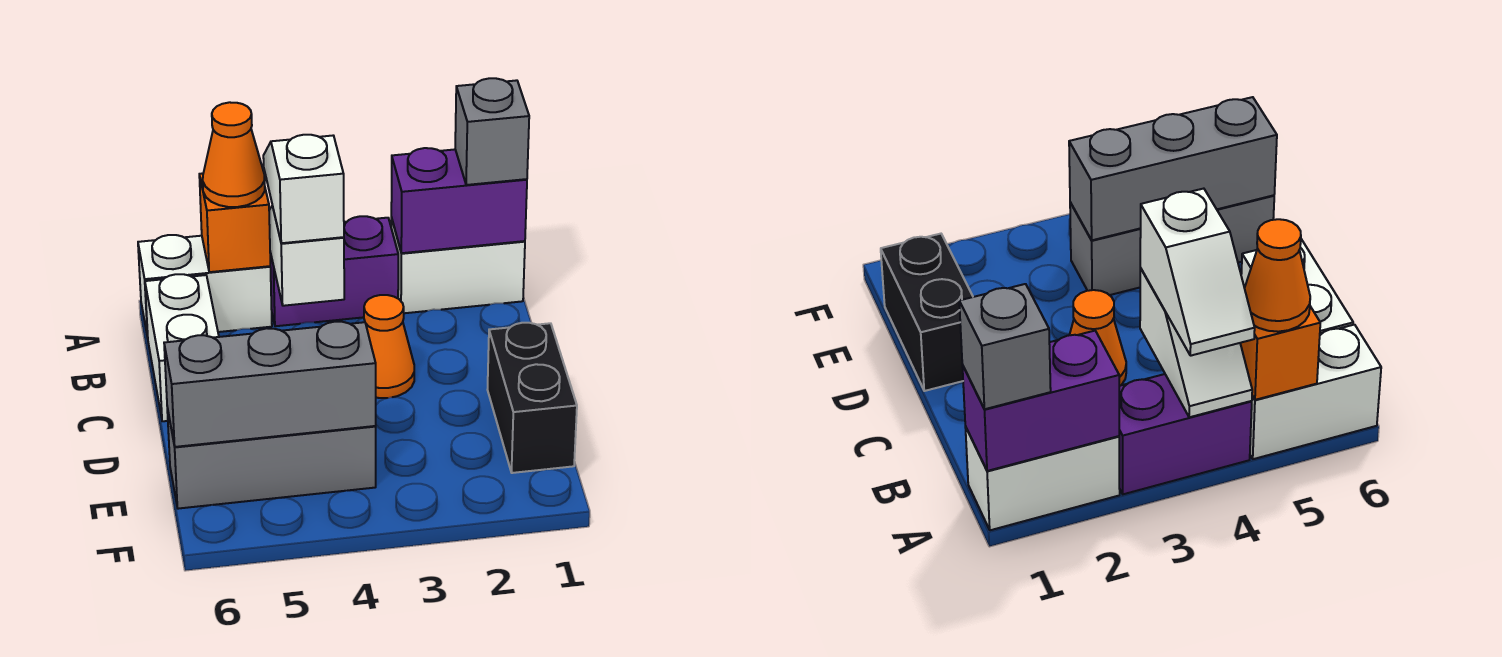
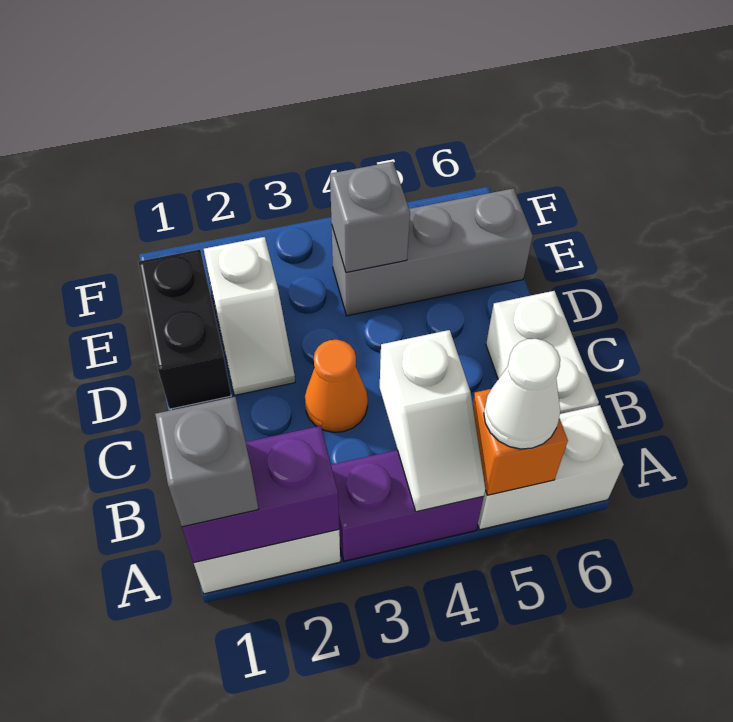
white slope A4:B4 level 3 top B -> white slope D2:E2 level 1 top E
orange cone A5 level 3 -> white cone A5 level 3
grey brick E4:E6 level 2 -> grey brick E4 level 2

